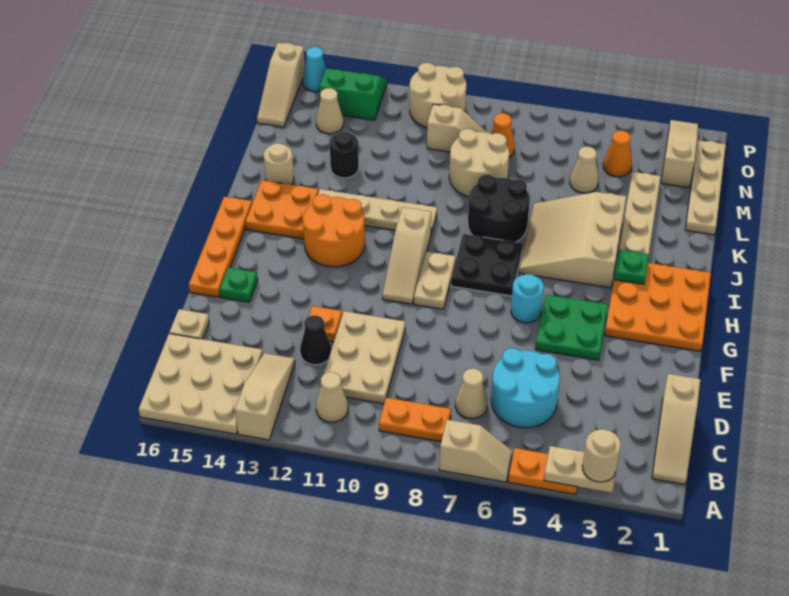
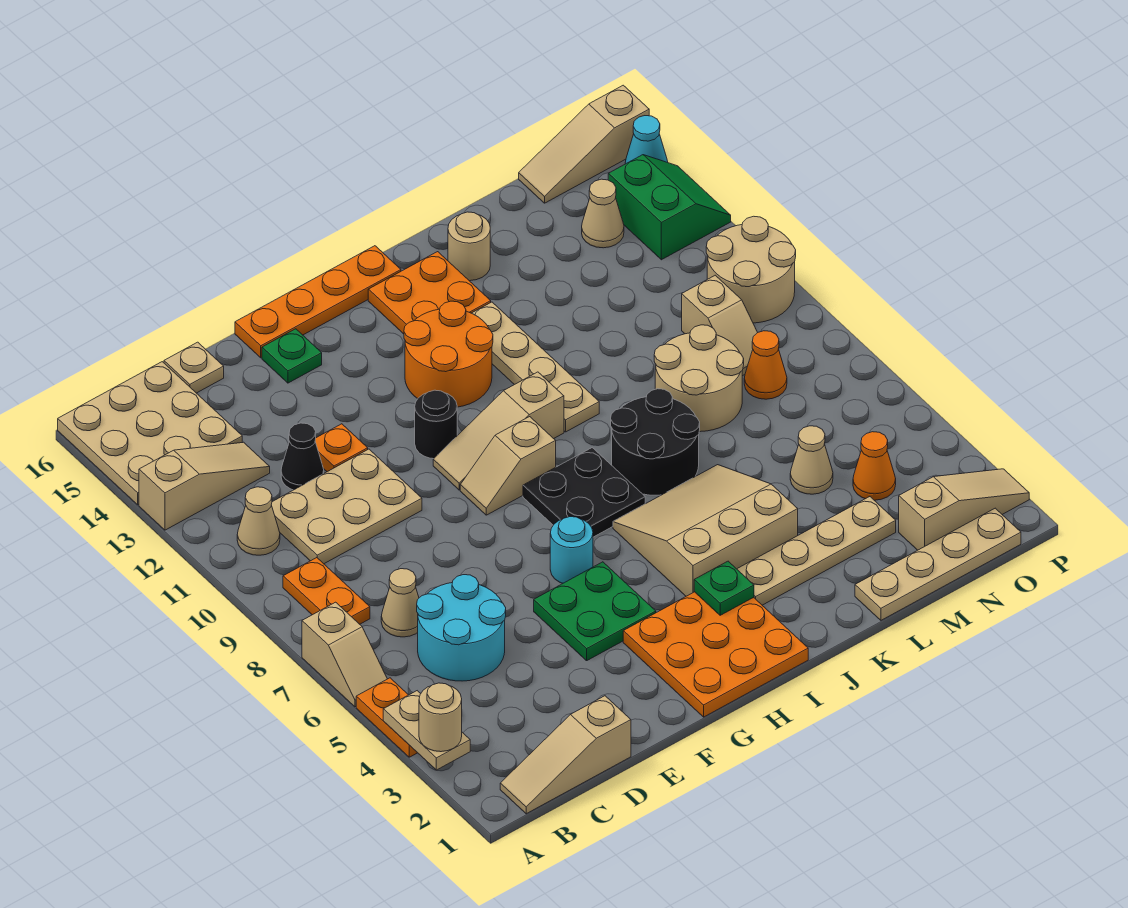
tan plate G9:H9 level 1 -> tan slope G9:H9 level 1 top H
black round brick L13 level 1 -> black round brick G11 level 1

